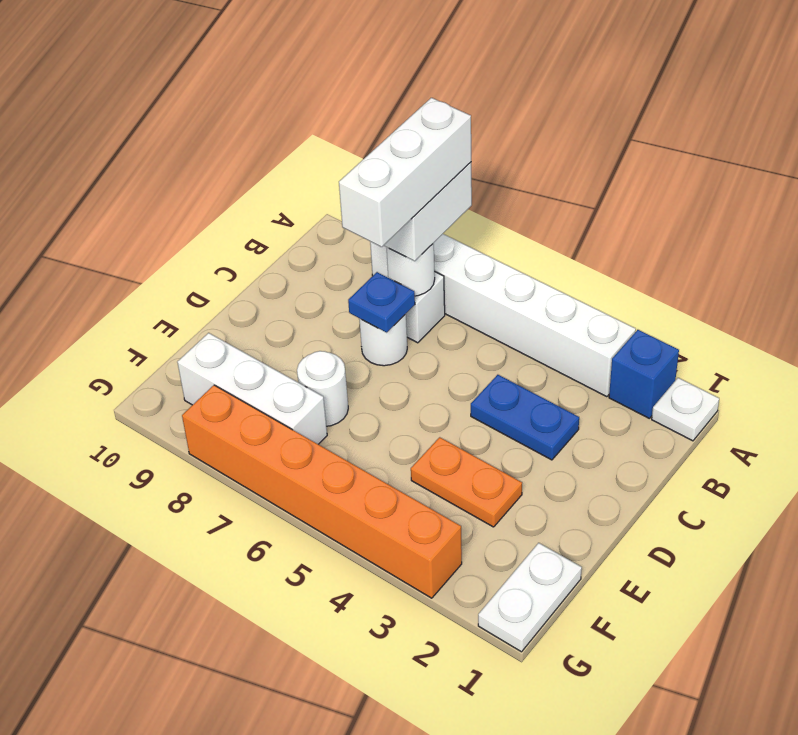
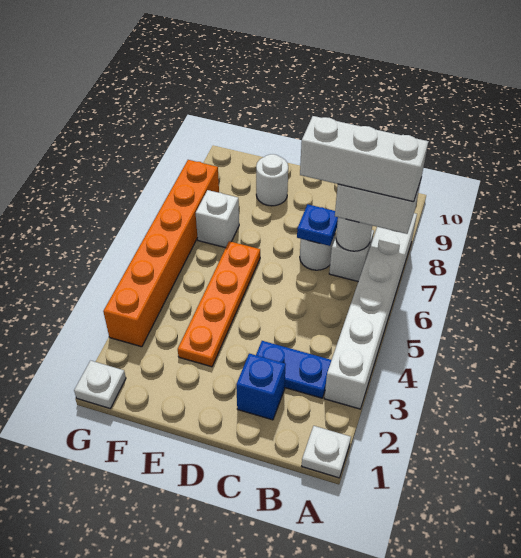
blue brick A2 level 1 -> blue brick C2 level 1
blue plate C3:C4 level 1 -> blue plate B3:C3 level 1
orange plate E3:E4 level 1 -> orange plate E3:E6 level 1
white round brick E7 level 1 -> white round brick E9 level 1
white plate F1:G1 level 1 -> white plate G1 level 1
white brick F7:F9 level 1 -> white brick F7 level 1

